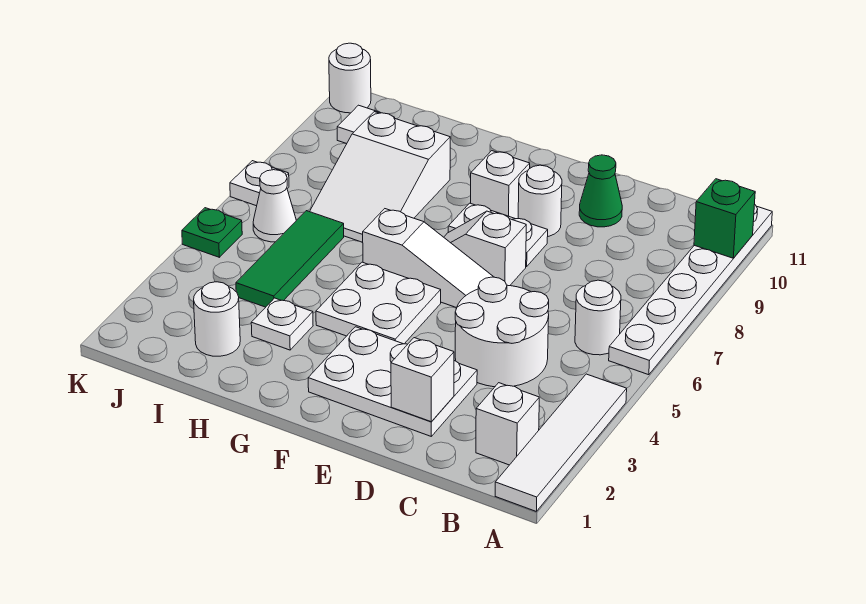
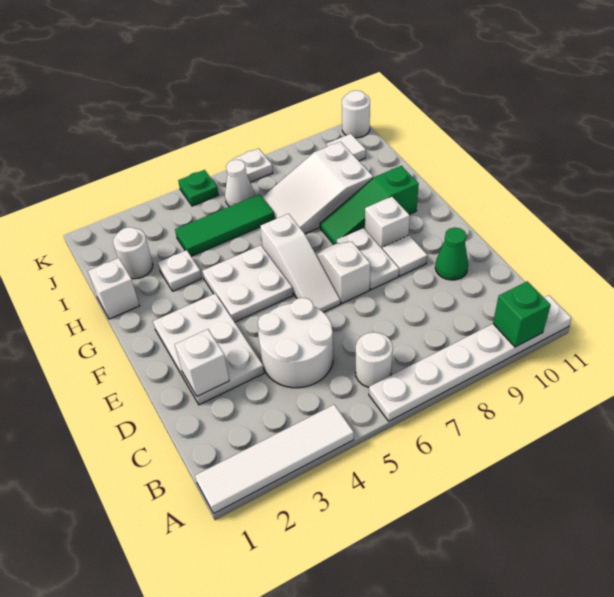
white brick B2 level 1 -> white brick H1 level 1
white round brick E9 level 1 -> white tile E9 level 1
none -> green slope G8:G10 level 1 top 10

